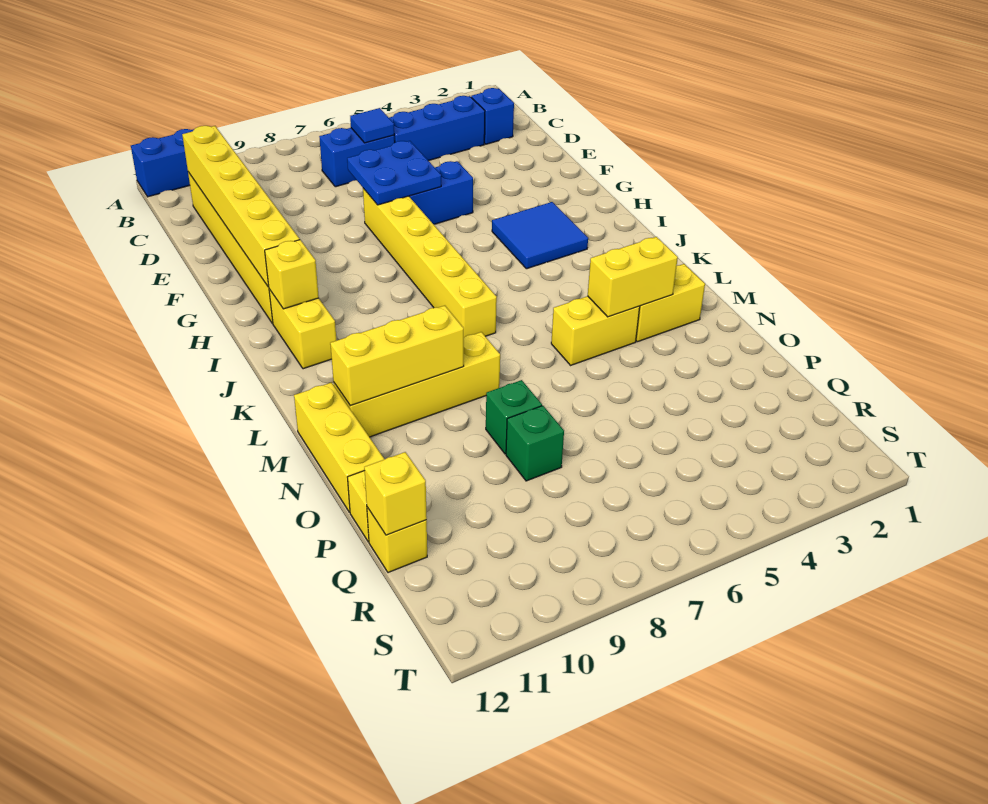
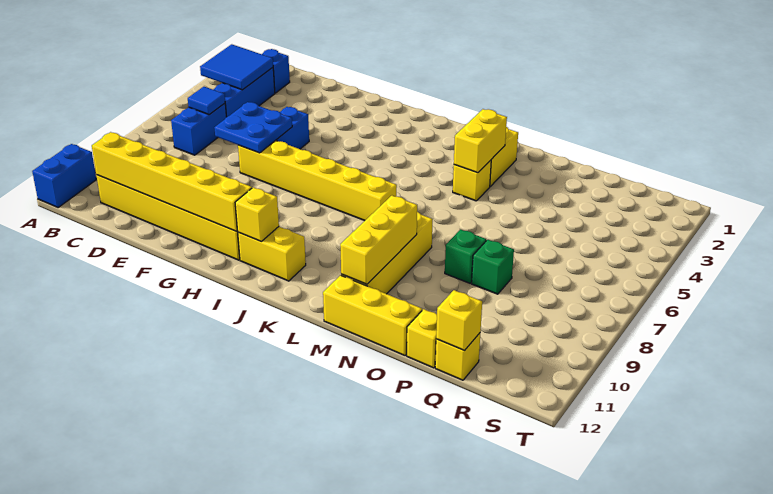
blue tile H3:I4 level 1 -> blue tile B3:C4 level 2
yellow brick M4:M5 level 1 -> yellow brick M4 level 1

